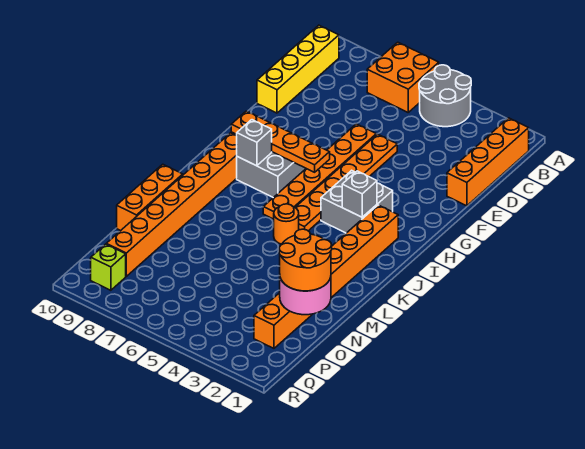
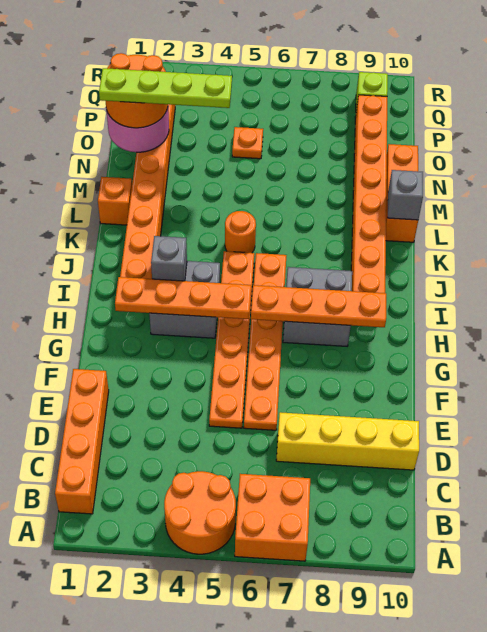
grey round brick A4:B5 level 1 -> orange round brick A4:B5 level 1
yellow brick B10:E10 level 1 -> yellow brick D7:D10 level 1
none -> orange plate H2:H5 level 2
grey brick I8 level 2 -> grey brick L10 level 2
none -> orange brick L1 level 1
none -> lime plate N1:N4 level 4
none -> orange plate O5 level 1

